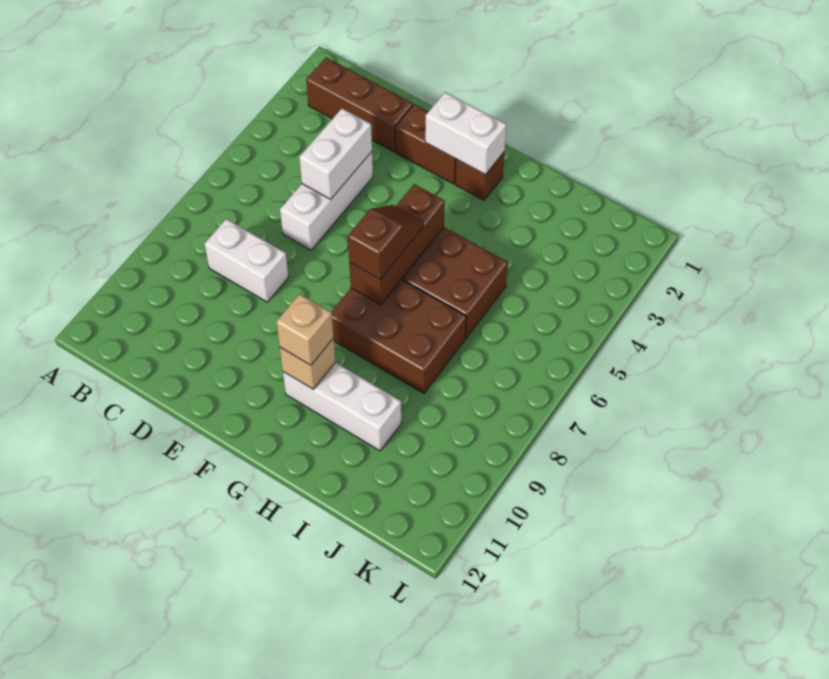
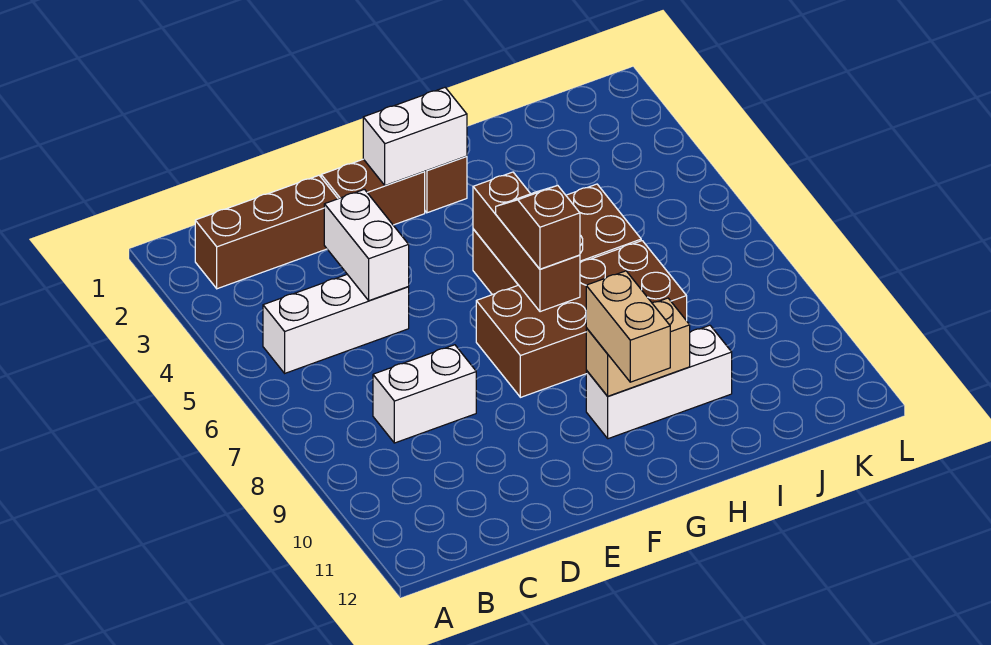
white brick D4:D6 level 1 -> white brick B5:D5 level 1
brown brick G7:I8 level 1 -> brown brick F7:I8 level 1
tan brick G10 level 2 -> tan brick G10:H10 level 2
tan brick G10 level 3 -> tan brick G10:G11 level 3

